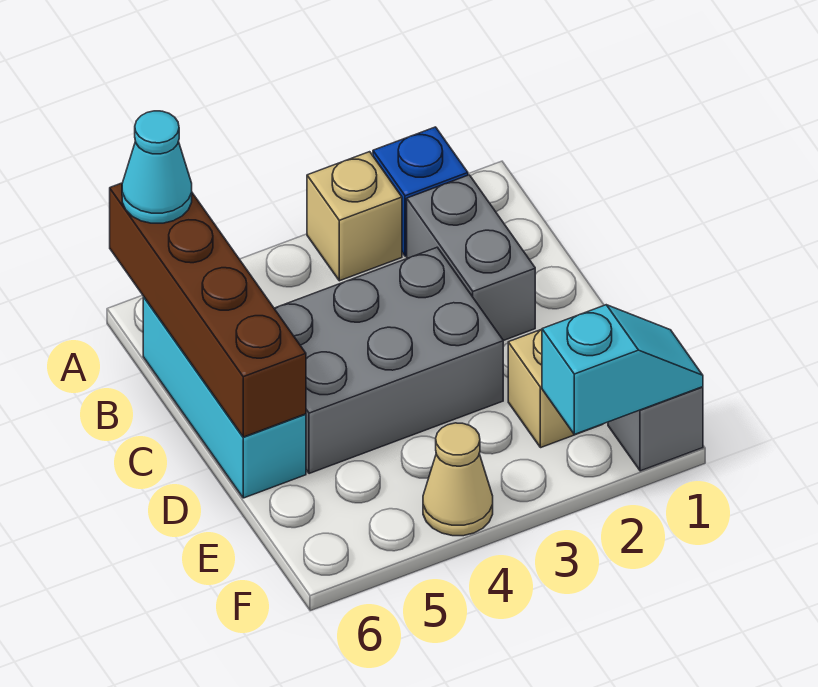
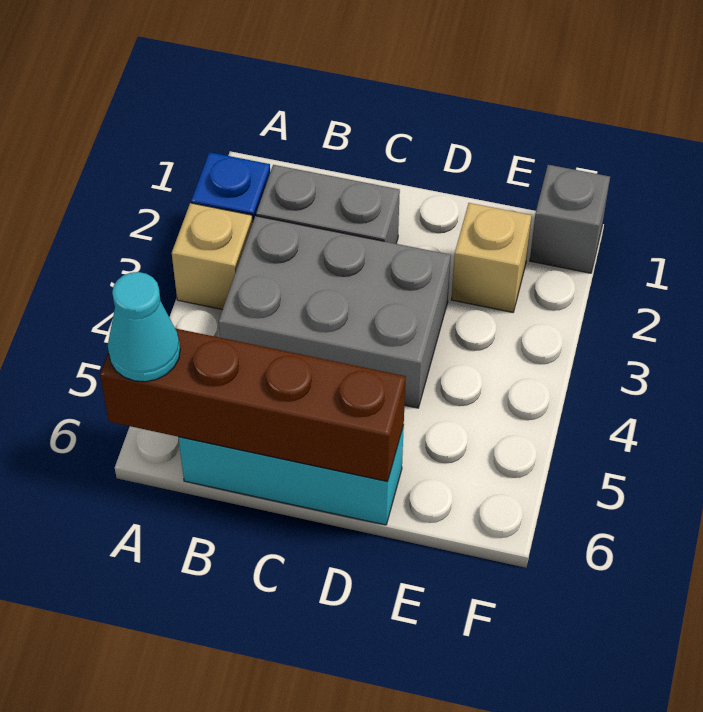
grey brick C3:D5 level 1 -> grey brick B3:D4 level 1
cyan slope F1:F2 level 2 top 2 -> none
tan cone F4 level 1 -> none

